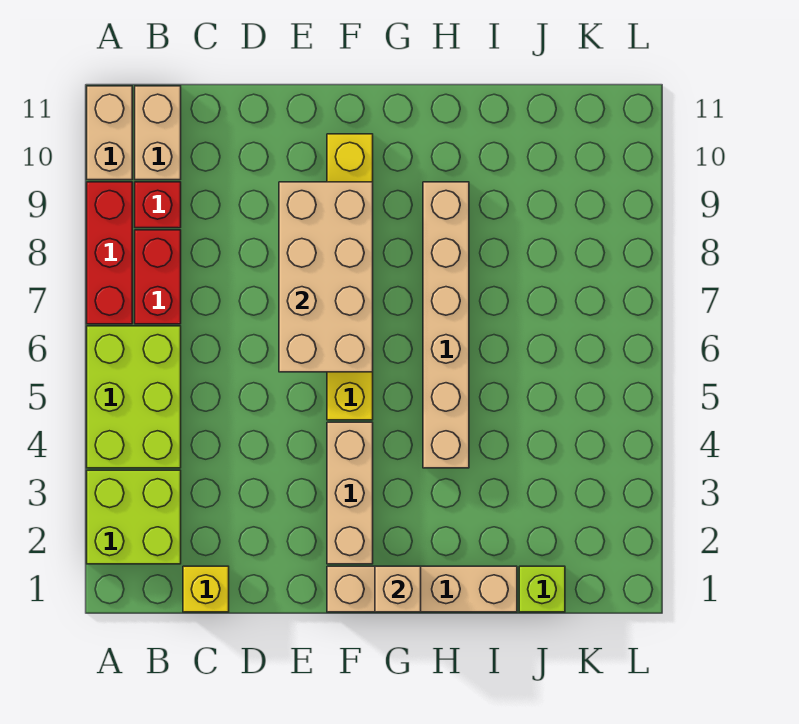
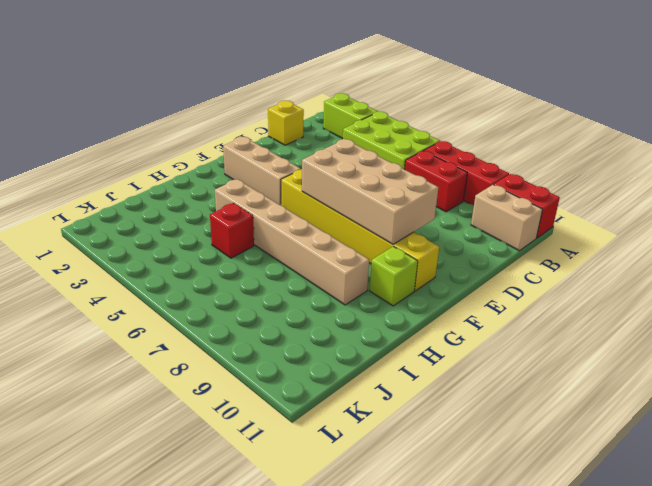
lime brick A2:B3 level 1 -> lime brick A2:A3 level 1
tan brick A10:A11 level 1 -> red brick A10:A11 level 1
red brick B9 level 1 -> red brick I5 level 1
tan brick F1:I1 level 1 -> none
tan brick G1 level 2 -> none
lime brick J1 level 1 -> lime brick G10 level 1

